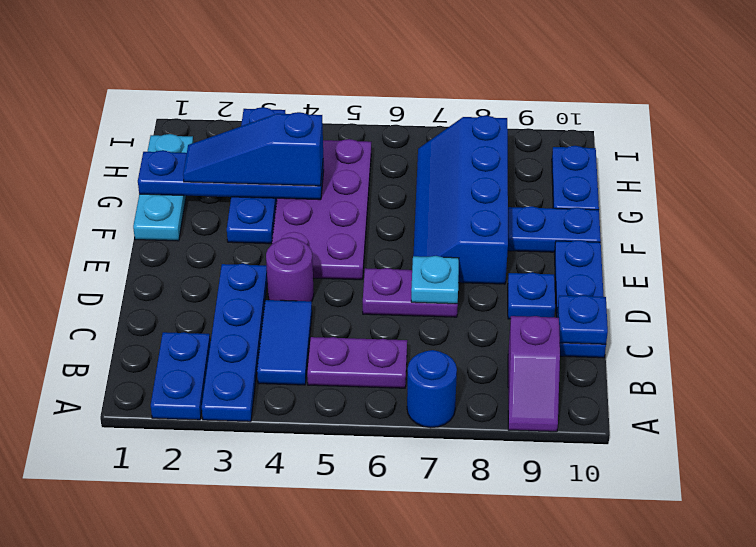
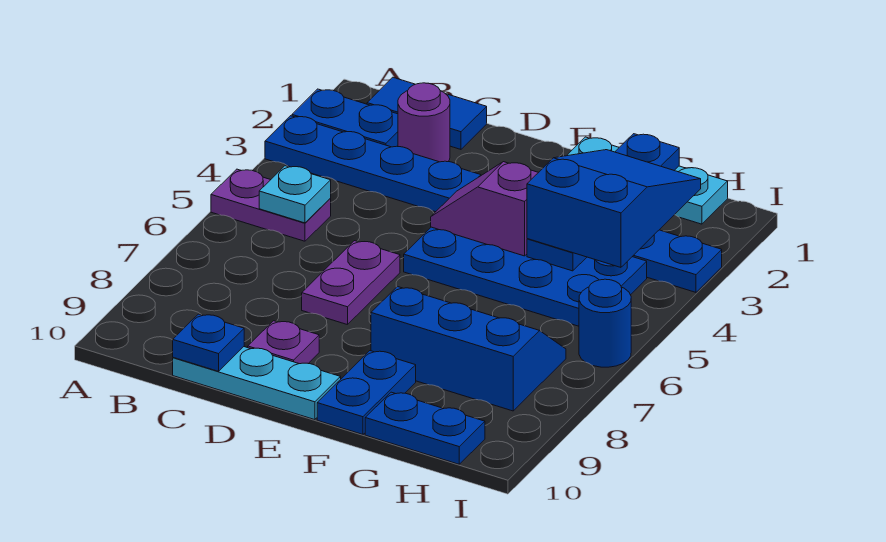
blue round brick A7 level 1 -> blue round brick I6 level 1
purple slope A9:B9 level 1 top B -> purple slope E4:F4 level 2 top F
blue tile B4:C4 level 1 -> blue tile B1:C1 level 1
purple plate B5:B6 level 1 -> purple plate A5:B5 level 1
blue plate C10:E10 level 1 -> cyan plate C10:E10 level 1
purple round brick D4 level 1 -> purple round brick C2 level 1
cyan plate D7 level 2 -> cyan plate B5 level 2
blue plate D9 level 1 -> purple plate D9 level 1
purple plate E4:H5 level 1 -> blue plate E4:H5 level 1
blue slope E7:H8 level 1 top 8 -> blue slope F7:H8 level 1 top 8
blue slope G2:G4 level 3 top 4 -> blue slope G2:H4 level 3 top 4

